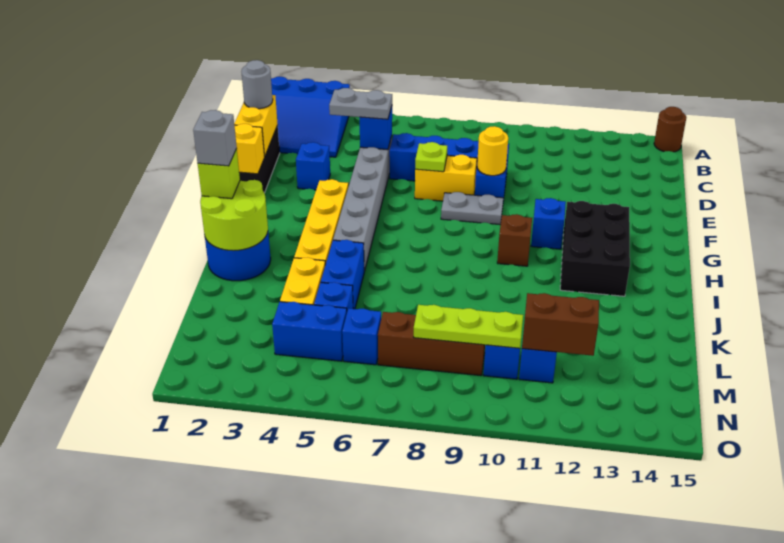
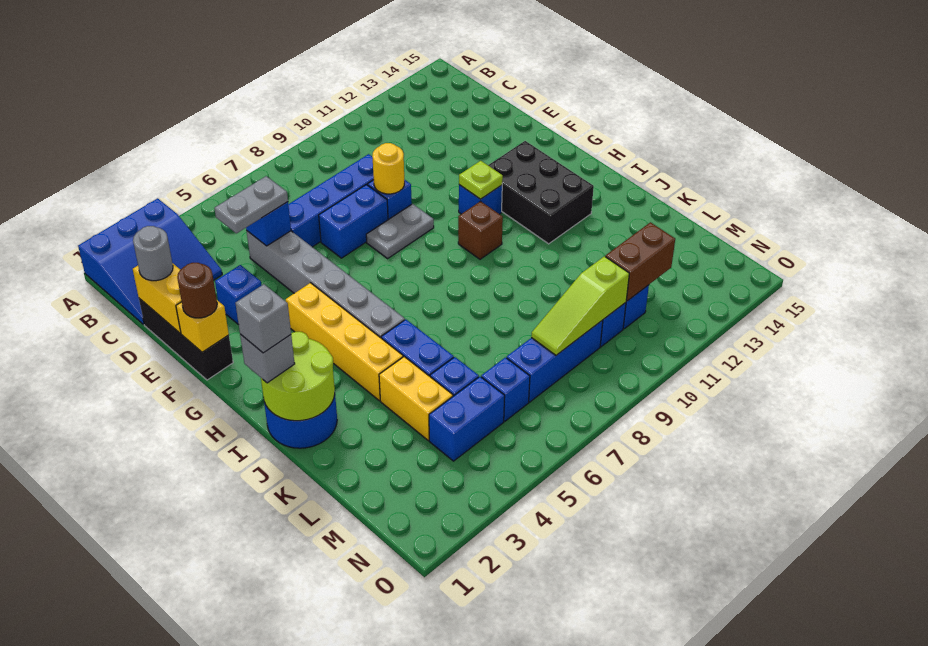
brown round brick A15 level 1 -> brown round brick F1 level 3
yellow brick E7:E8 level 1 -> blue brick E7:E8 level 1
lime plate E7 level 2 -> lime plate G11 level 2
lime brick I1 level 3 -> grey brick I1 level 3
brown brick M7:M9 level 1 -> blue brick M7:M9 level 1
lime plate M8:M10 level 2 -> lime slope M8:M10 level 2 top 10

